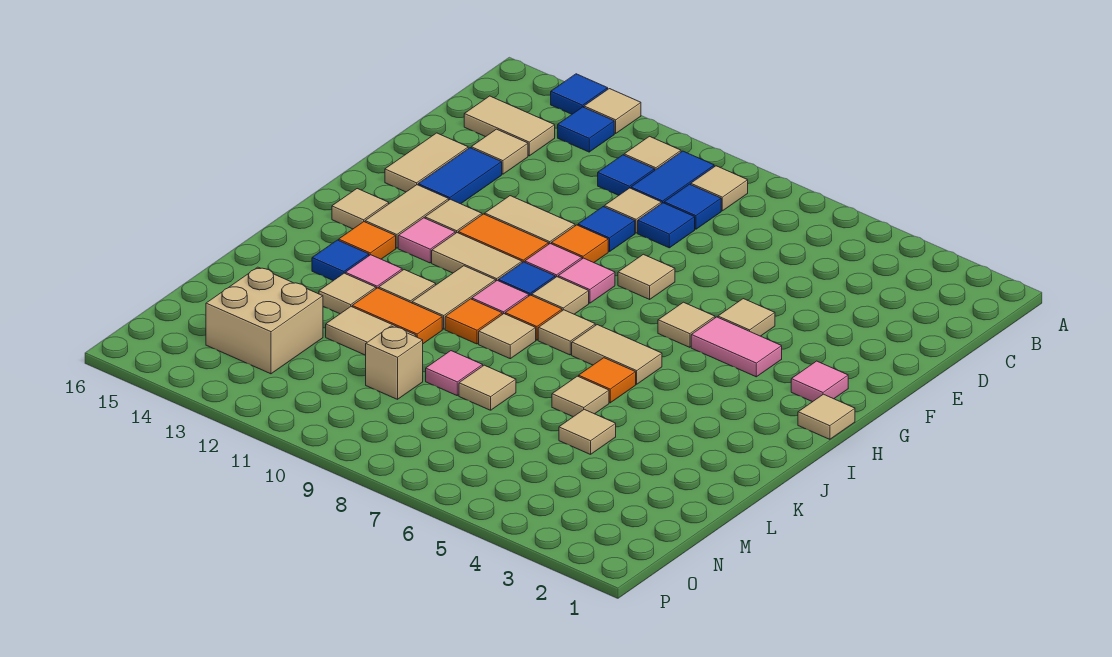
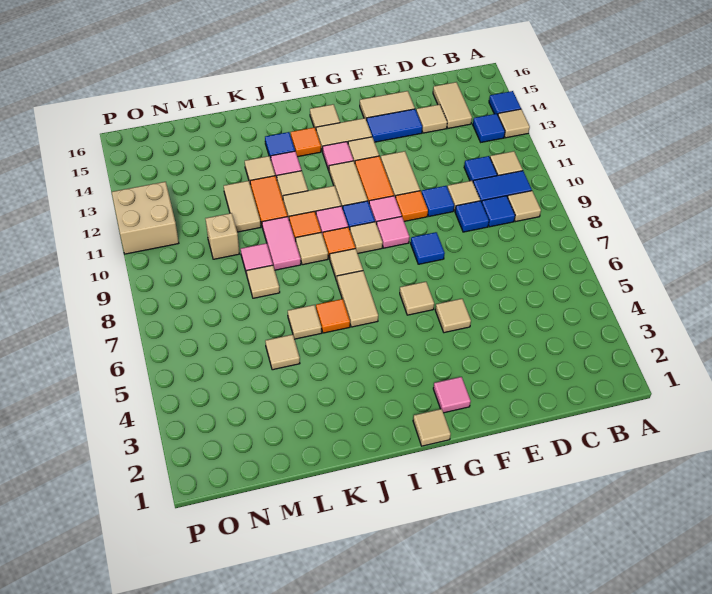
tan tile F8 level 1 -> blue tile F8 level 1
pink tile G4:G5 level 1 -> pink tile K9:K10 level 1
tan brick M13:N14 level 1 -> tan brick O11:P12 level 1

